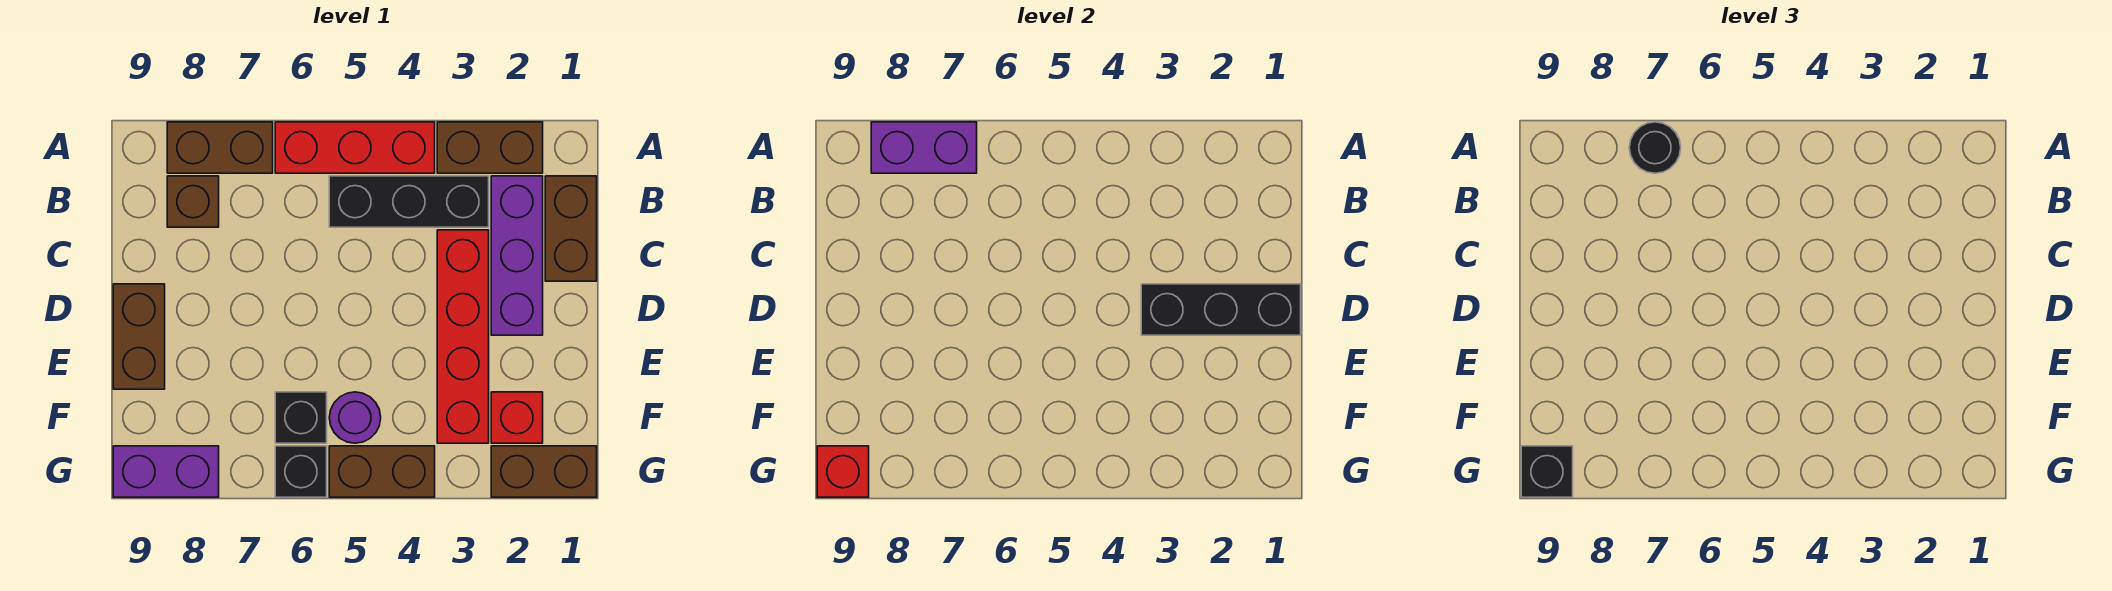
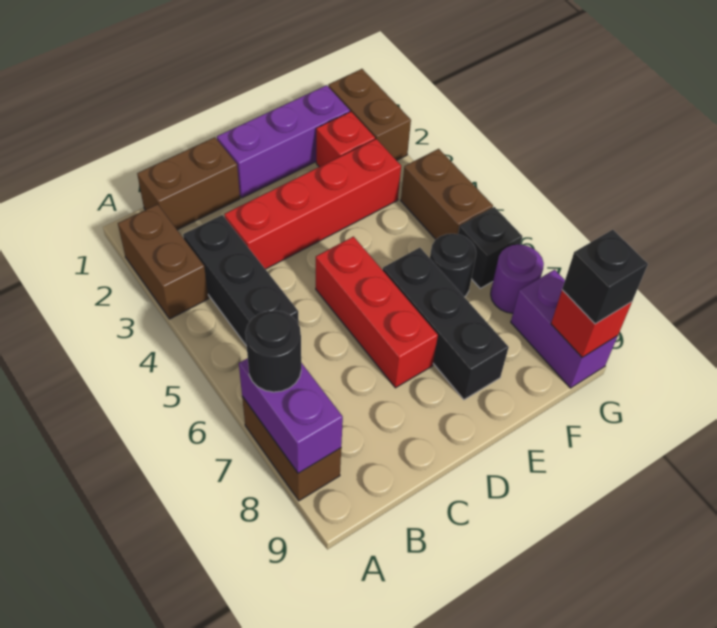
red brick A4:A6 level 1 -> red brick D5:D7 level 1
purple brick B2:D2 level 1 -> purple brick D1:F1 level 1
brown brick B8 level 1 -> none
black brick D1:D3 level 2 -> black brick E6:E8 level 1
brown brick D9:E9 level 1 -> none
purple round brick F5 level 1 -> purple round brick G7 level 1
black brick F6 level 1 -> black round brick F6 level 1

